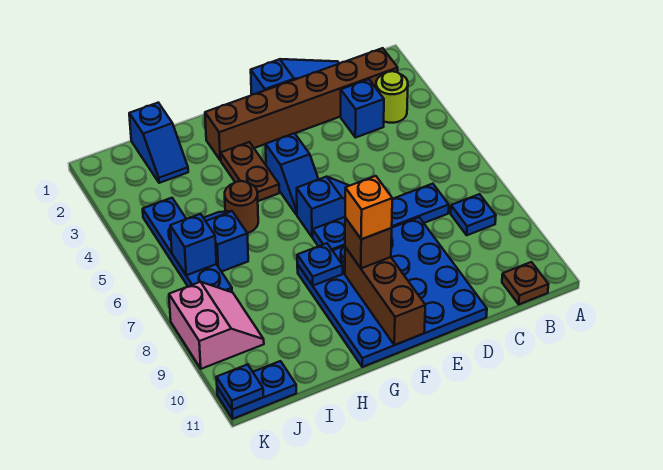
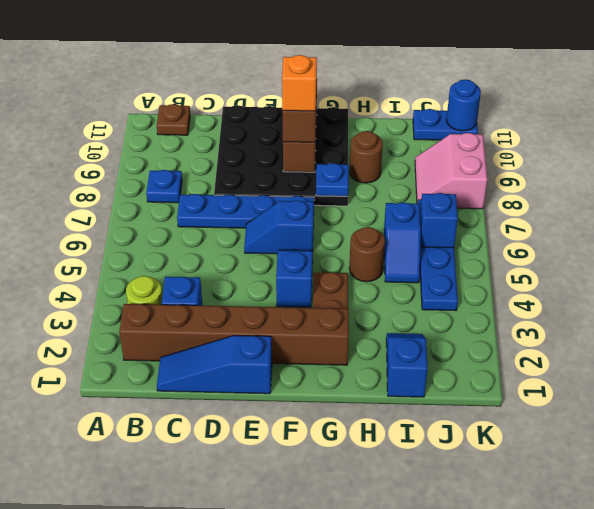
blue plate D8:G11 level 1 -> black plate D8:G11 level 1
none -> brown round brick H9 level 1
blue plate K11 level 2 -> blue round brick K11 level 2

